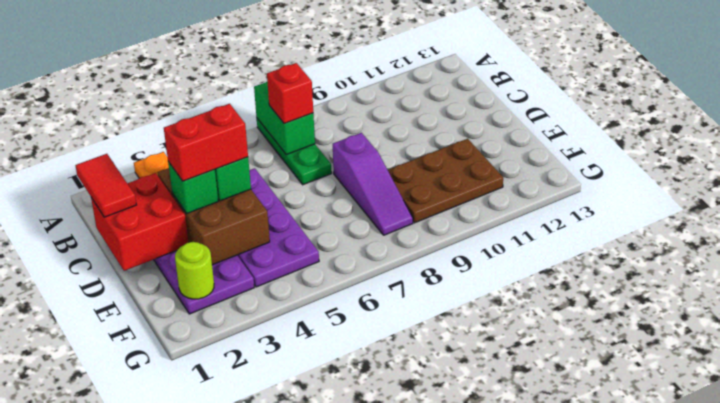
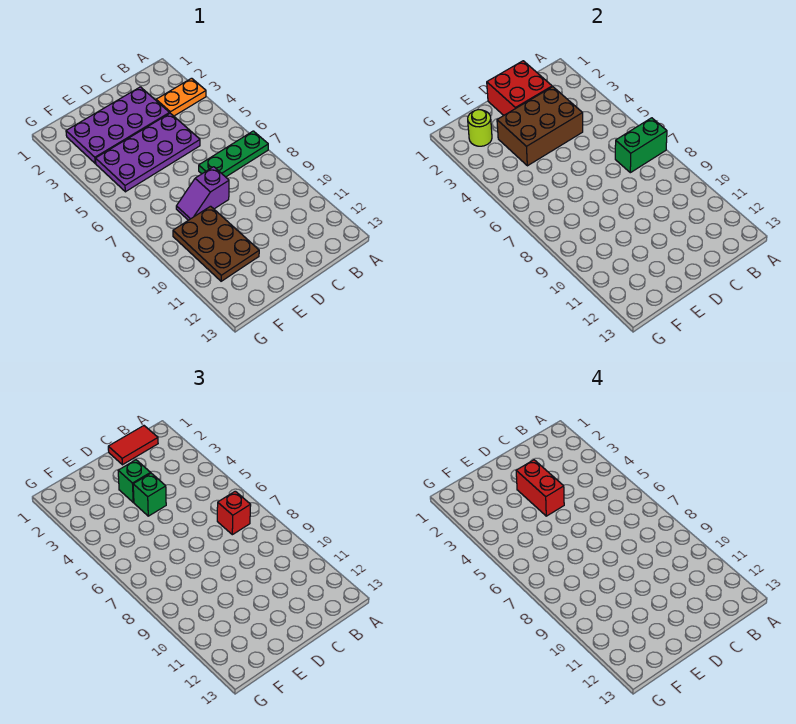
purple slope D8:F8 level 1 top D -> purple slope D8:E8 level 1 top D

